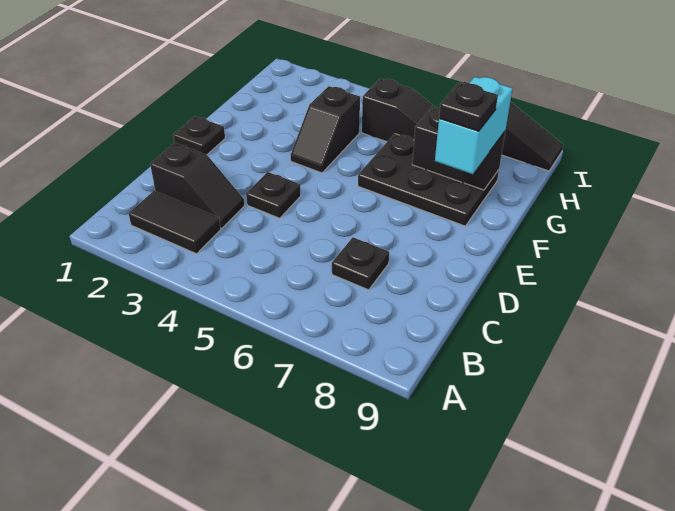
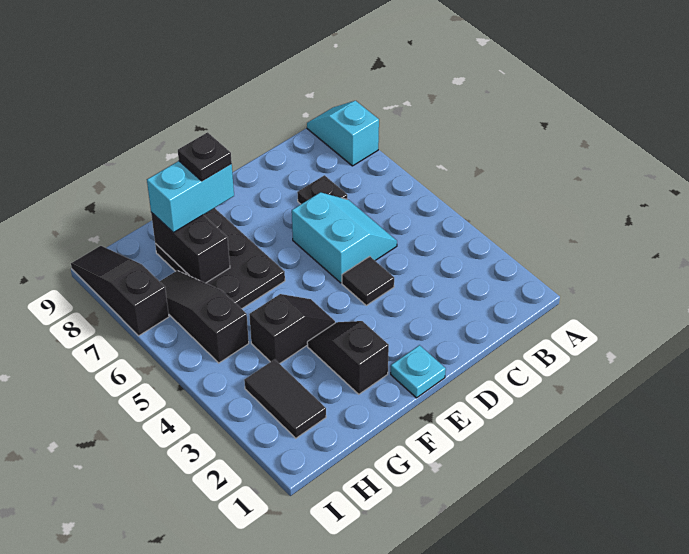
none -> cyan slope A8:A9 level 1 top 8
black tile B2:B3 level 1 -> black tile H2:H3 level 1
black slope C2:C3 level 1 top 2 -> black slope F2:F3 level 1 top 2
none -> cyan slope C5:D6 level 1 top D
black plate D4 level 1 -> black tile D4 level 1
black plate E1 level 1 -> cyan plate E1 level 1

